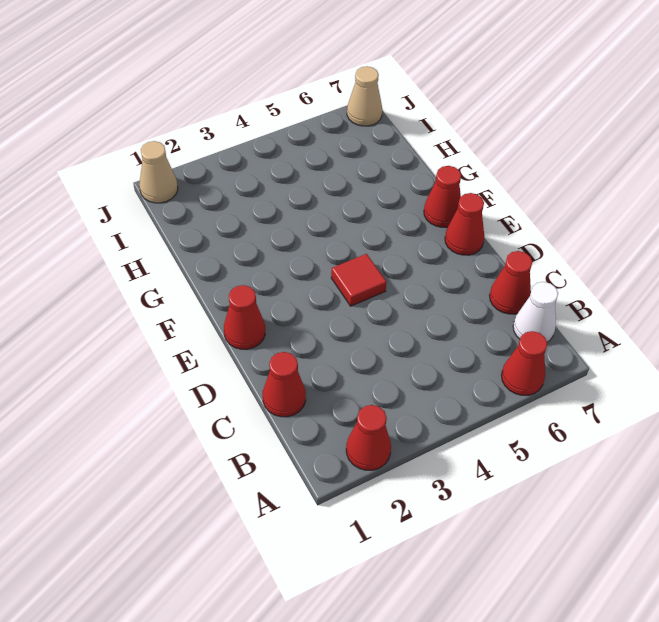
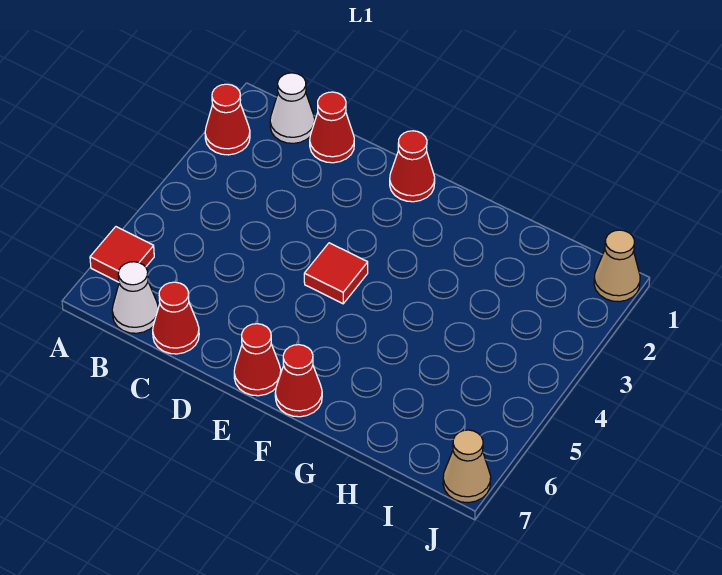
red cone A6 level 1 -> red tile A6 level 1
none -> white cone B1 level 1

